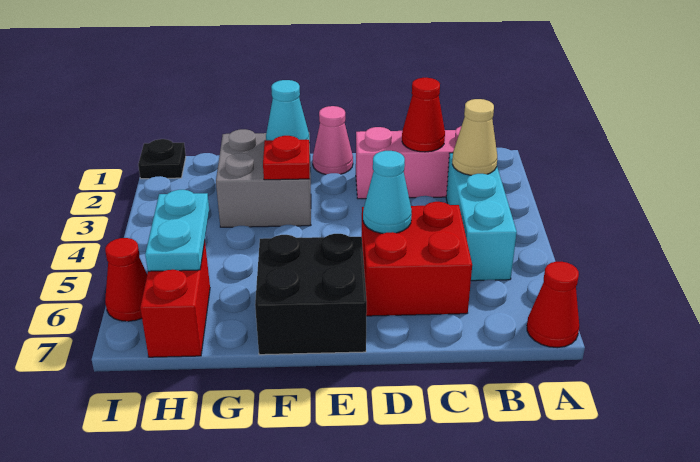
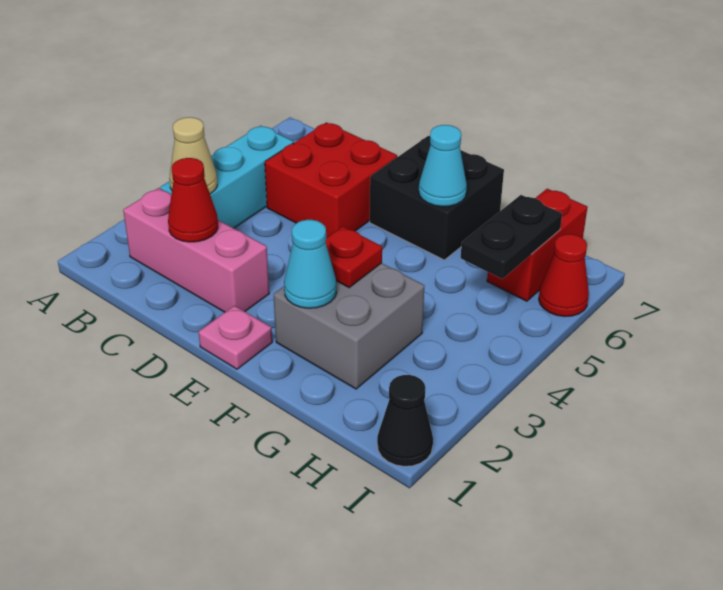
red cone A7 level 1 -> none
cyan cone D5 level 2 -> cyan cone F6 level 2
pink cone E1 level 1 -> pink plate E1 level 1
cyan plate H5:H6 level 2 -> black plate H5:H6 level 2
black plate I1 level 1 -> black cone I1 level 1

